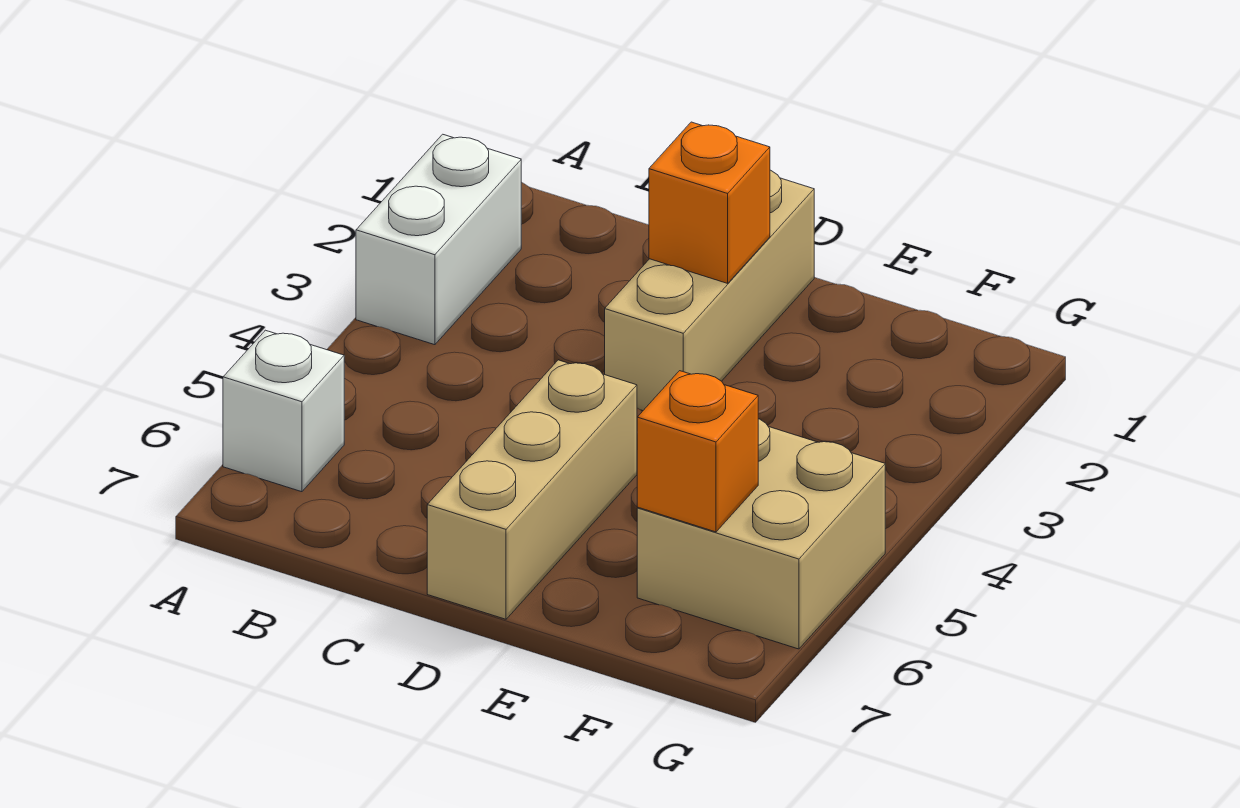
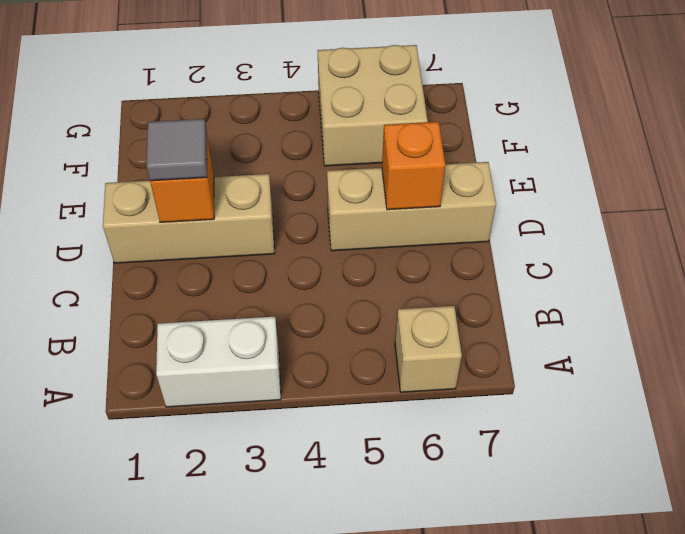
white brick A6 level 1 -> tan brick A6 level 1
none -> grey tile D2 level 3
orange brick F6 level 2 -> orange brick D6 level 2

